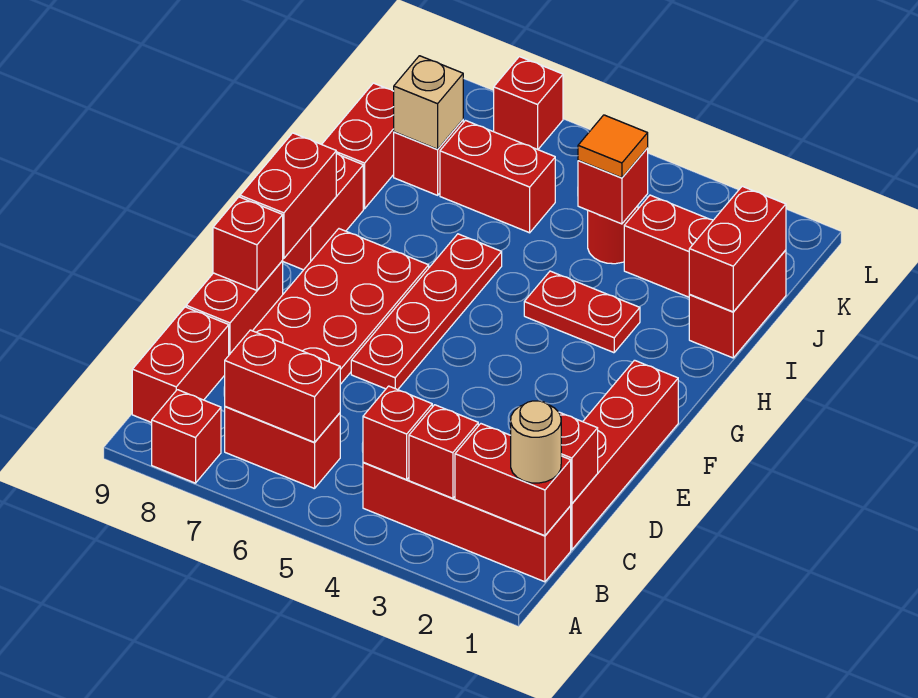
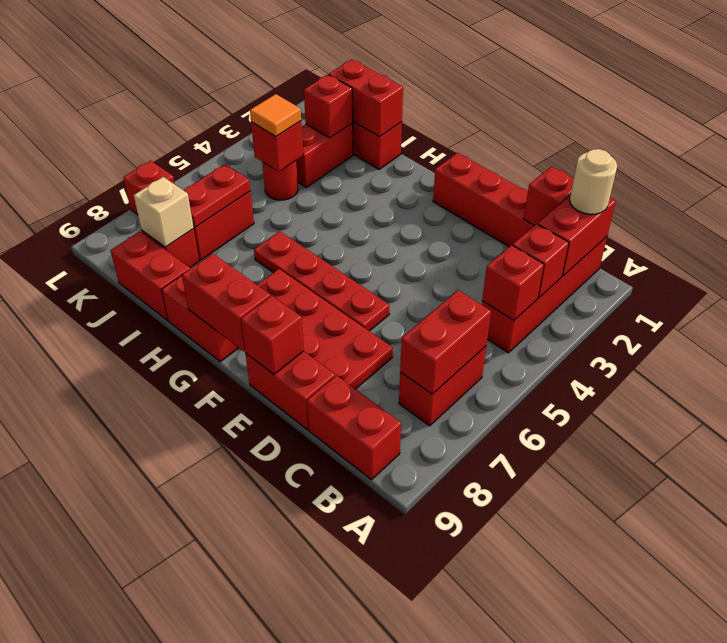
red brick A8 level 1 -> red brick J2 level 2
red plate H3:H4 level 1 -> red plate J6:J7 level 2

